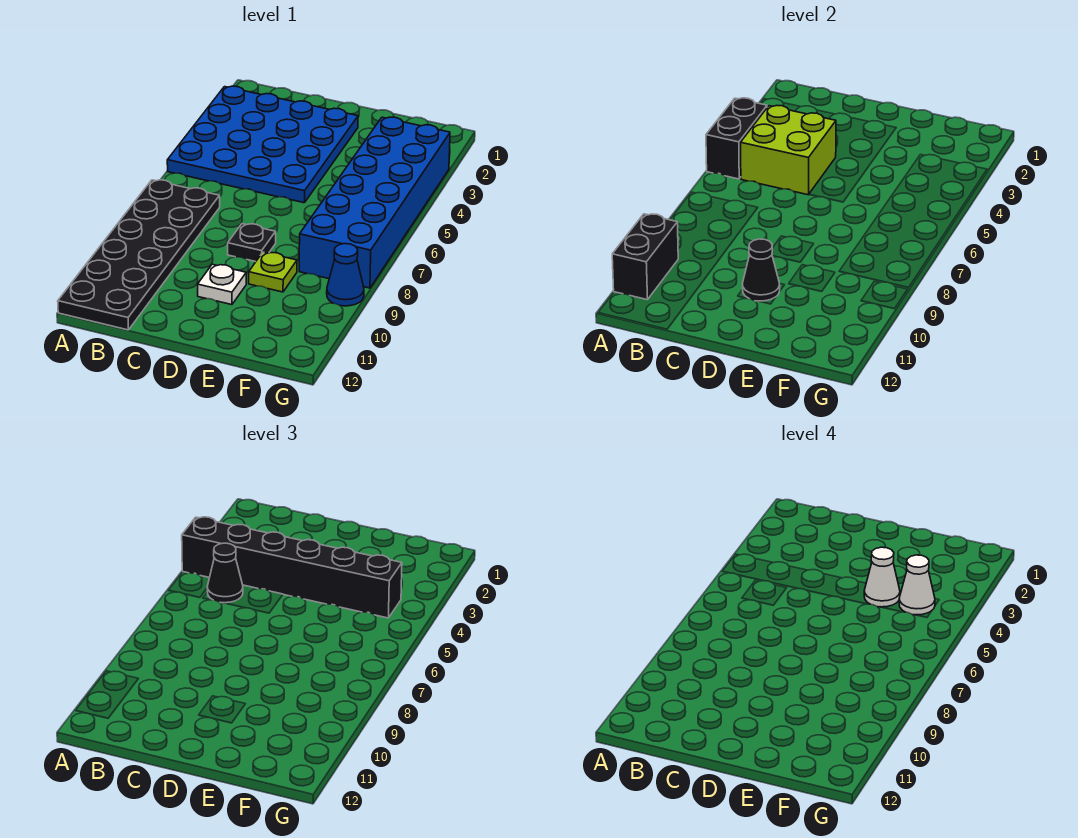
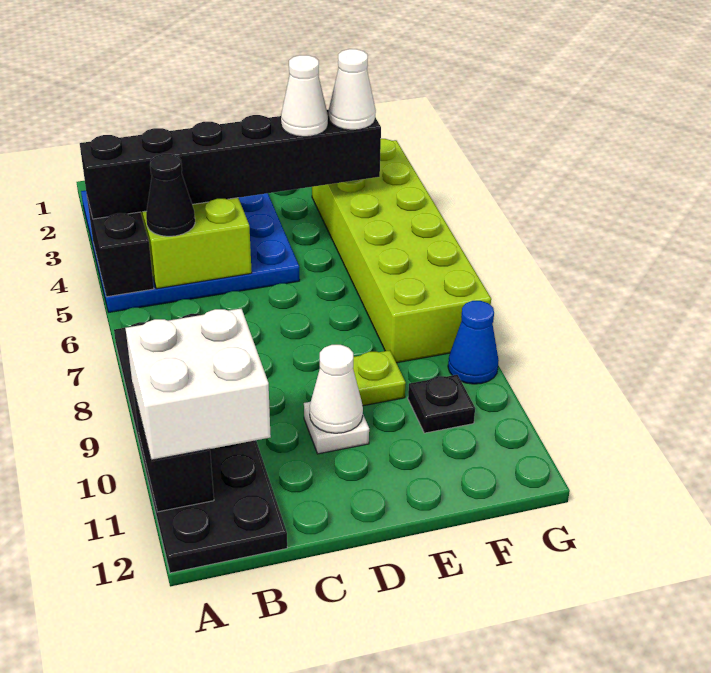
none -> white brick A10:B11 level 3
black plate D8 level 1 -> black plate F10 level 1
black cone D10 level 2 -> white cone D10 level 2
blue brick F3:G8 level 1 -> lime brick F3:G8 level 1

